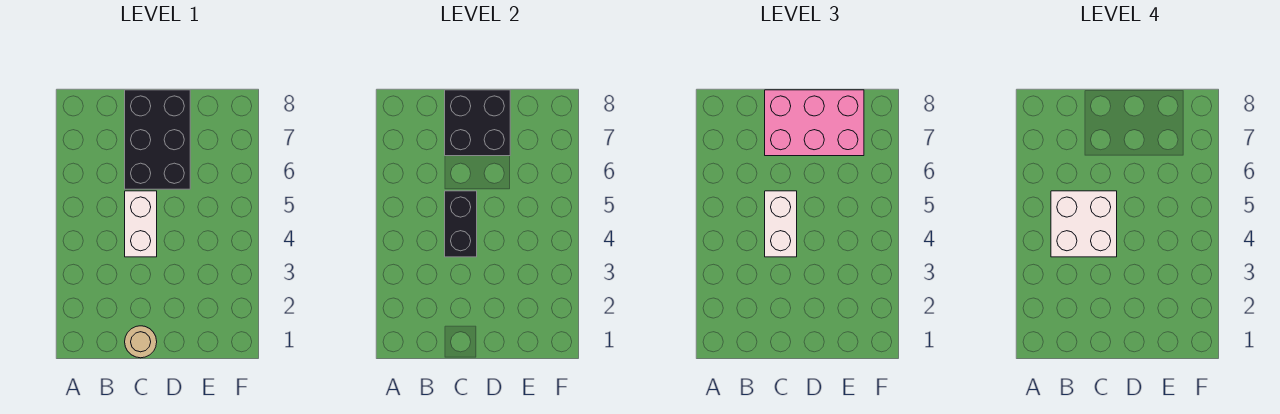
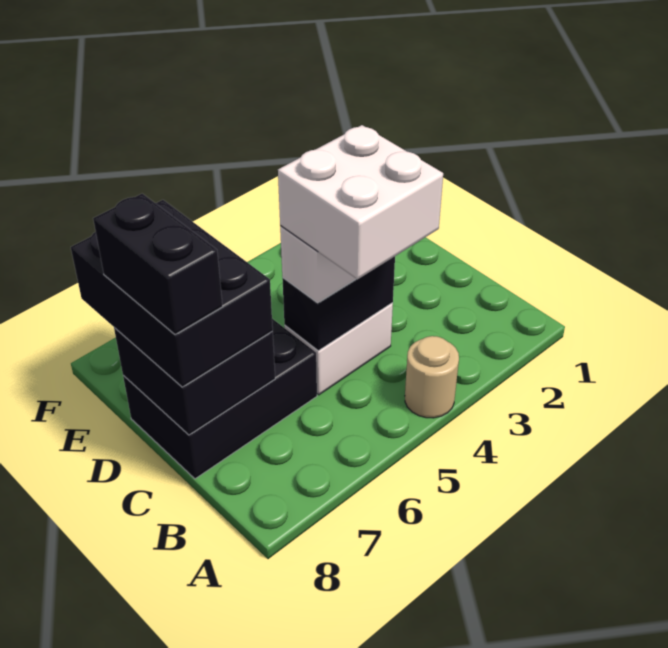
tan round brick C1 level 1 -> tan round brick A4 level 1
pink brick C7:E8 level 3 -> black brick C7:E8 level 3
none -> black brick C8:D8 level 4

